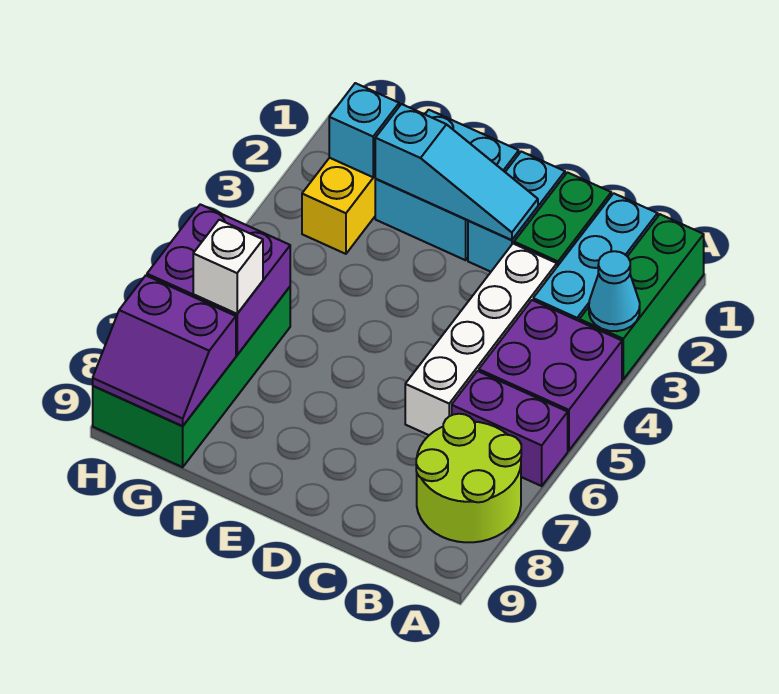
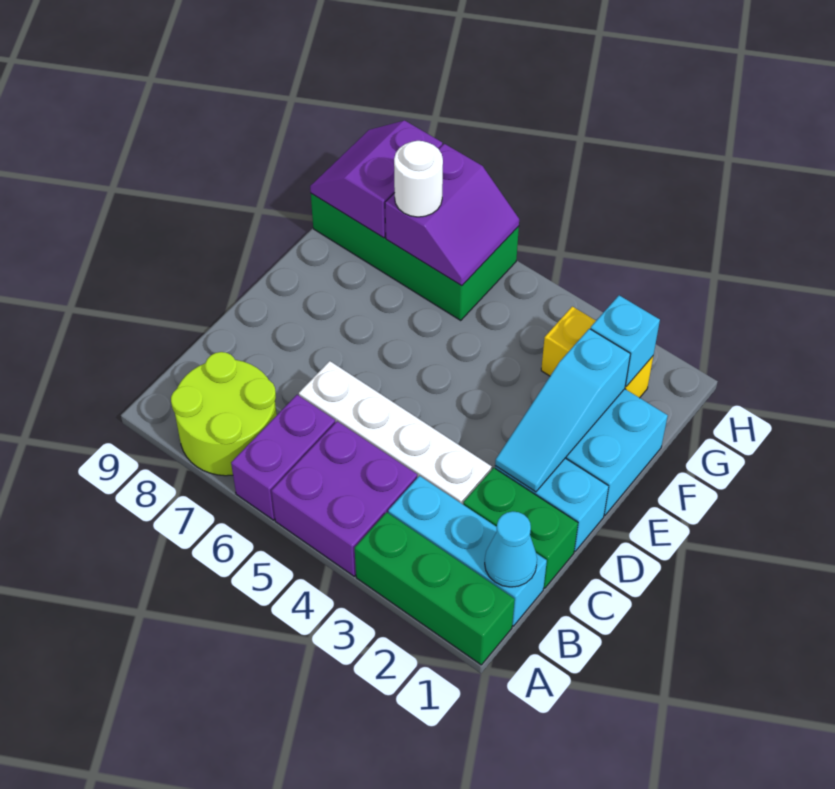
cyan cone A3 level 2 -> cyan cone B1 level 2
purple brick G6:H7 level 2 -> purple slope G6:H7 level 2 top 7
white brick G7 level 3 -> white round brick G7 level 3

